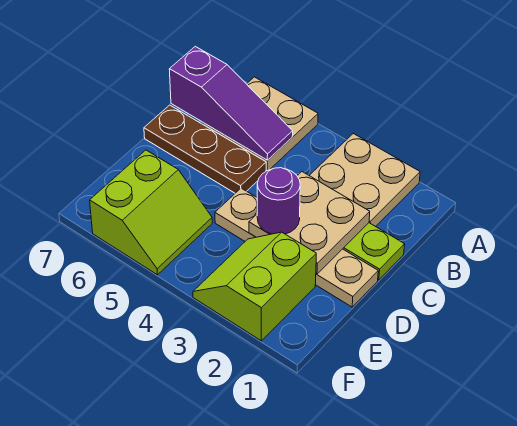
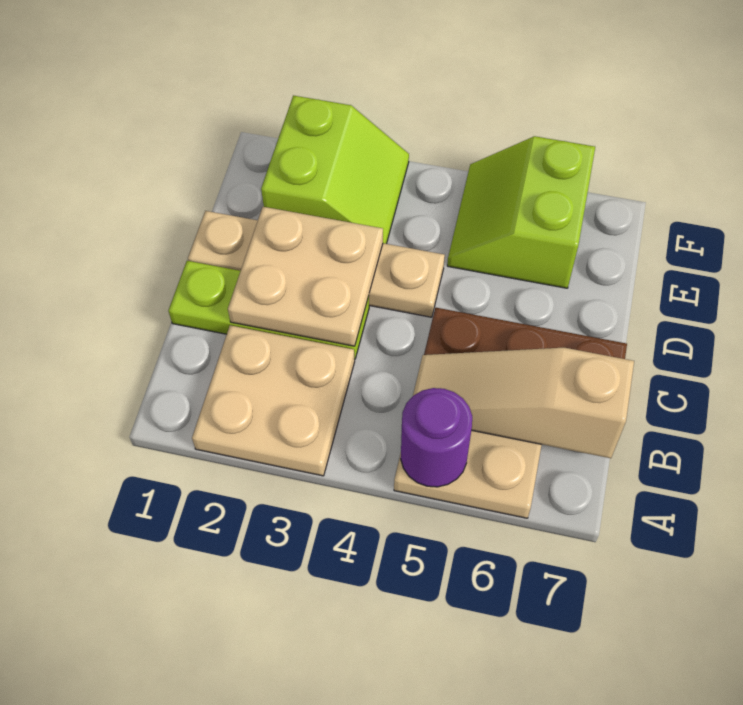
purple slope B5:B7 level 2 top 7 -> tan slope B5:B7 level 2 top 7
purple round brick D3 level 3 -> purple round brick A5 level 2

